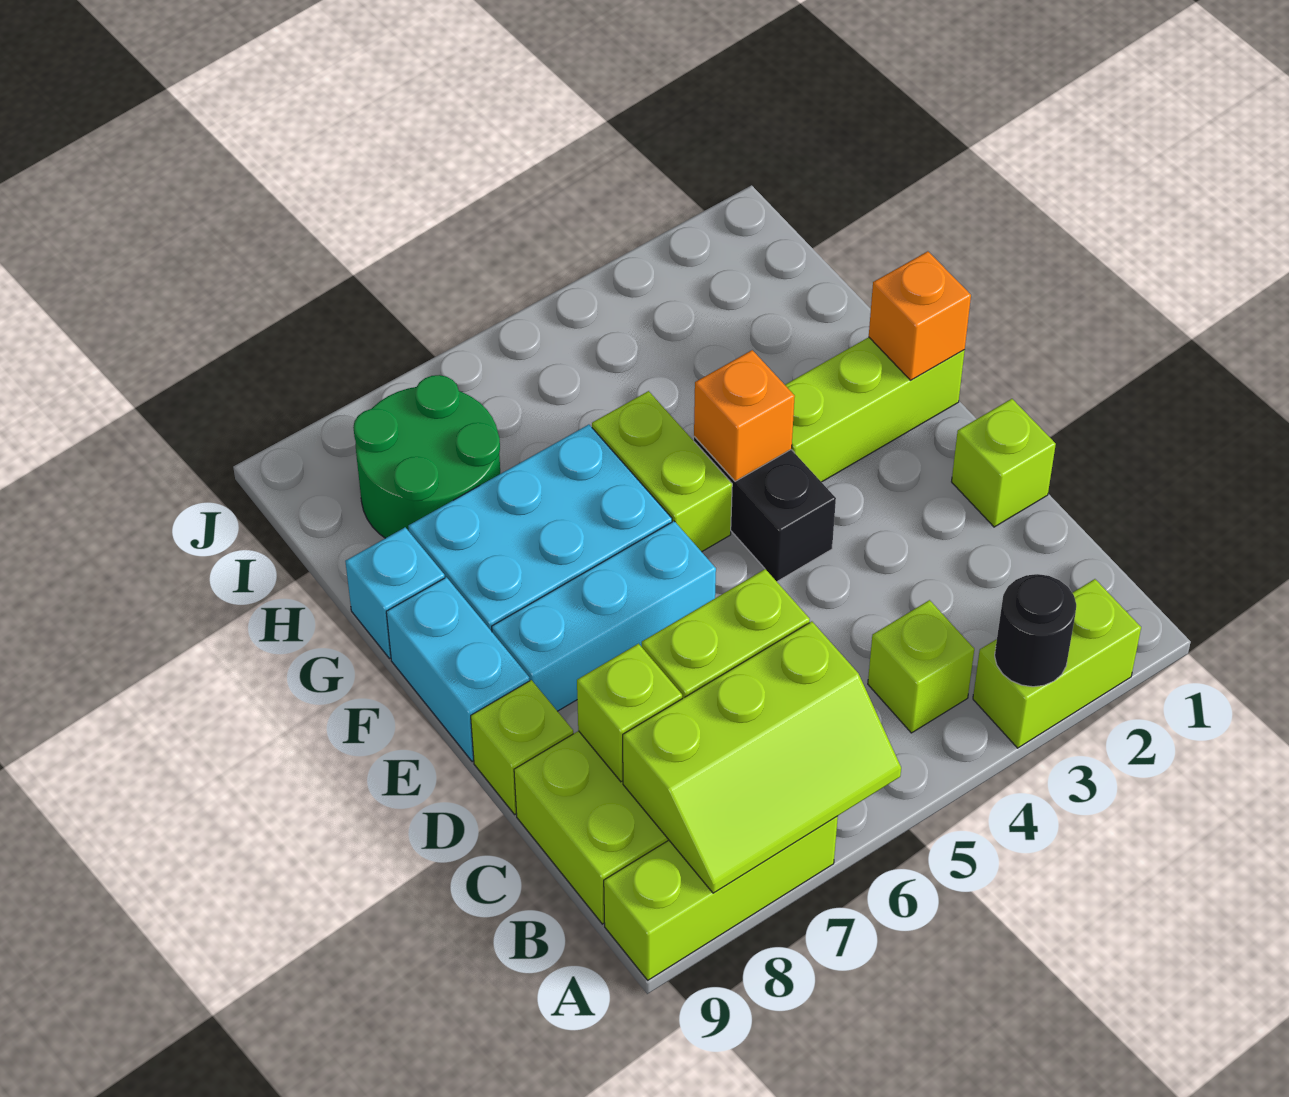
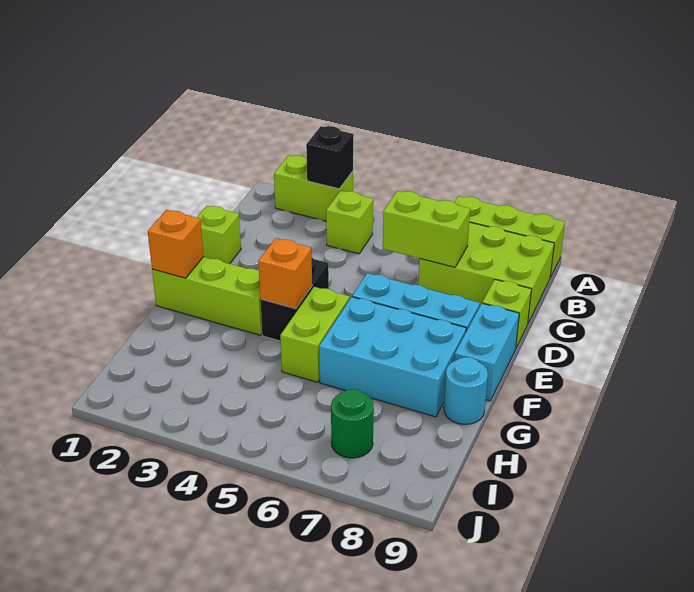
black round brick A3 level 2 -> black brick A3 level 2
lime slope A6:B8 level 2 top B -> none
lime brick C8 level 2 -> none
cyan brick G9 level 1 -> cyan round brick G9 level 1
green round brick H7:I8 level 1 -> green round brick I7 level 1

